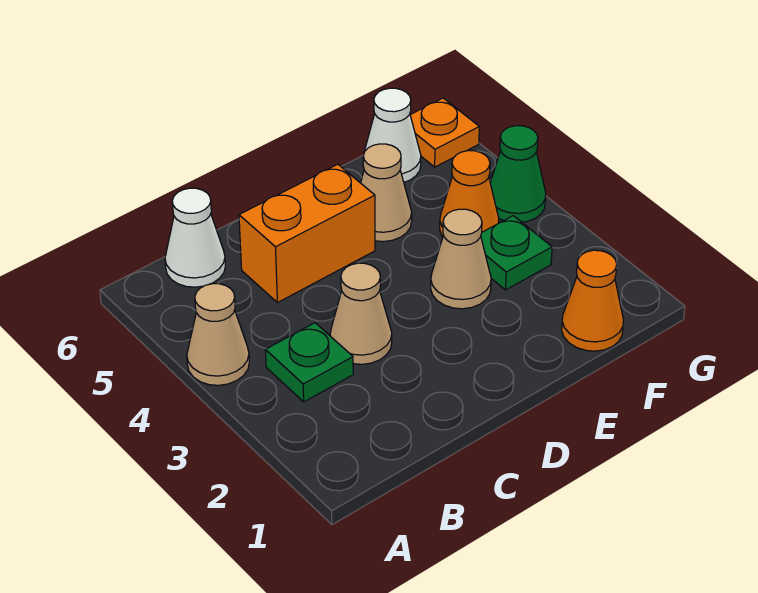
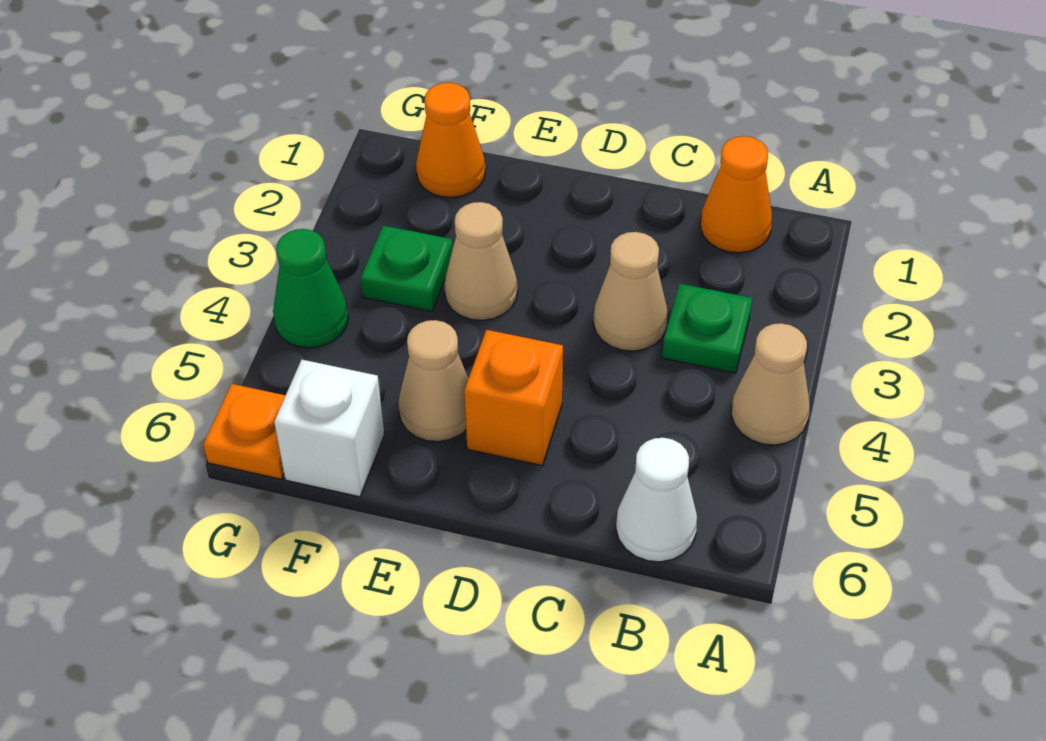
orange brick C5:D5 level 1 -> orange brick D5 level 1
orange cone F4 level 1 -> orange cone B1 level 1
white cone F6 level 1 -> white brick F6 level 1

